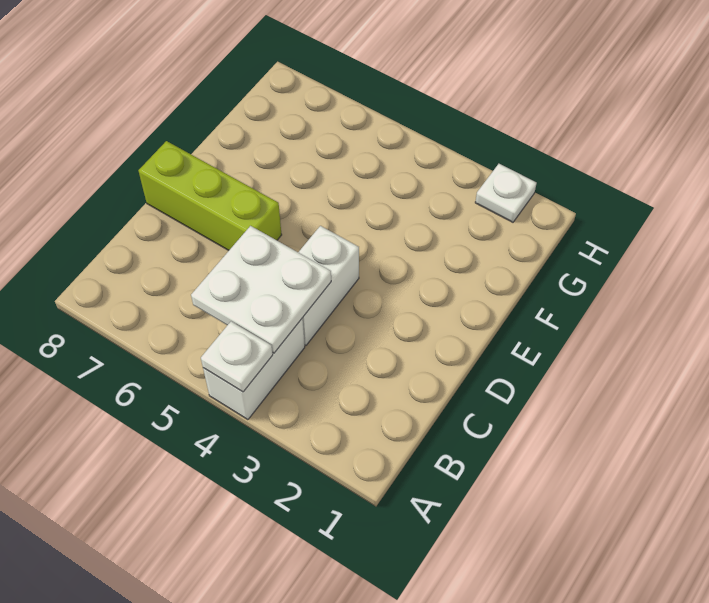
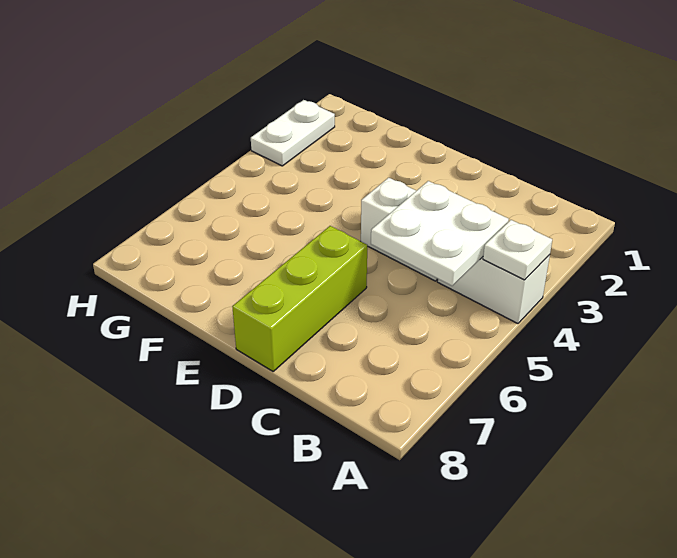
white plate H2 level 1 -> white plate H2:H3 level 1

